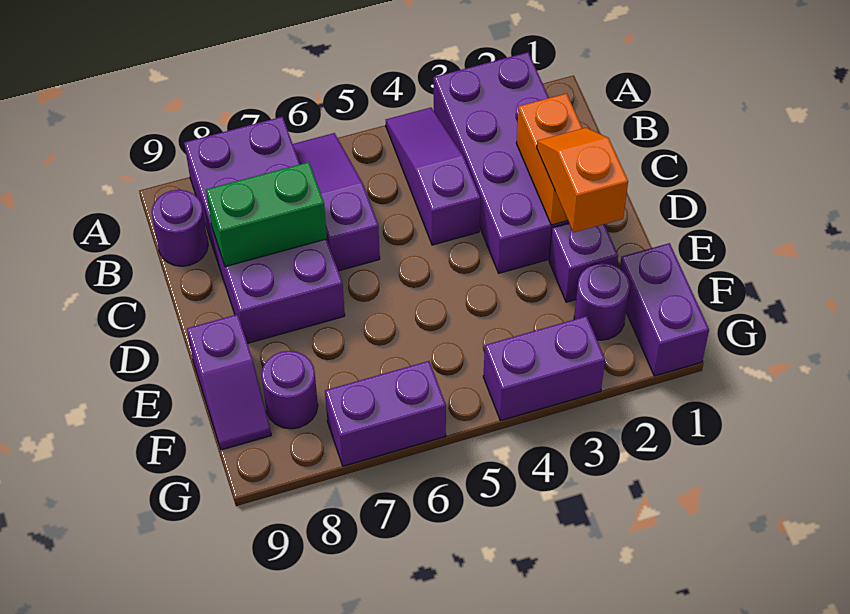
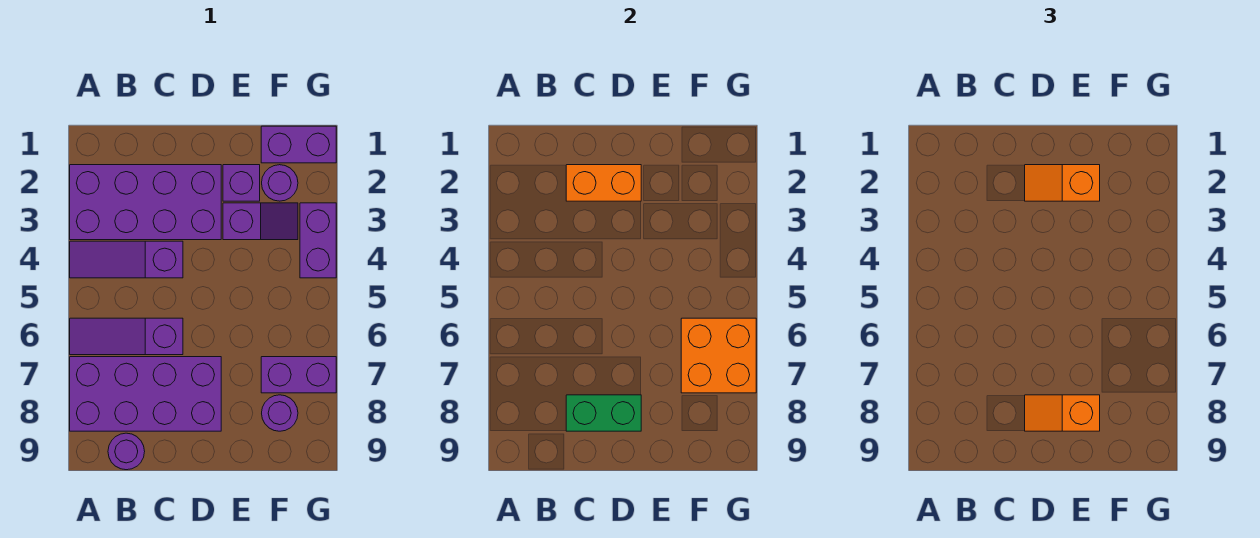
green brick C7:C8 level 2 -> green brick C8:D8 level 2
none -> orange slope D8:E8 level 3 top E
purple slope E9:F9 level 1 top E -> purple slope E3:F3 level 1 top E
none -> orange brick F6:G7 level 2
purple brick G6:G7 level 1 -> purple brick F7:G7 level 1

